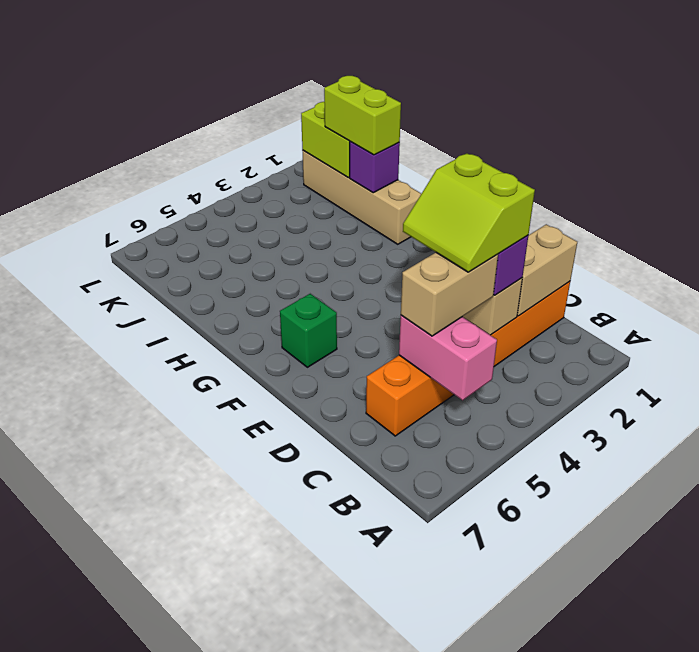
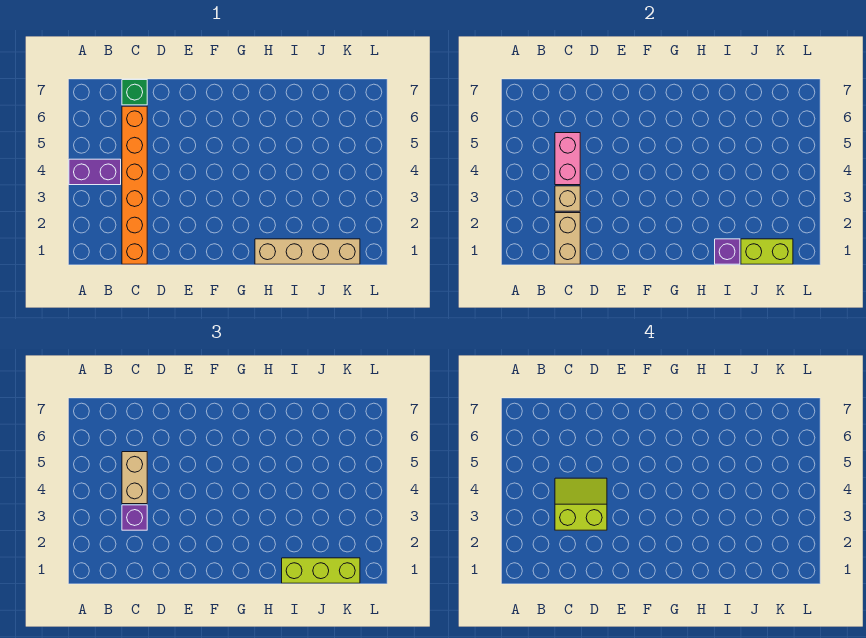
none -> purple brick A4:B4 level 1
pink brick B5:C5 level 2 -> pink brick C4:C5 level 2
green brick F6 level 1 -> green brick C7 level 1
lime brick I1:J1 level 3 -> lime brick I1:K1 level 3

